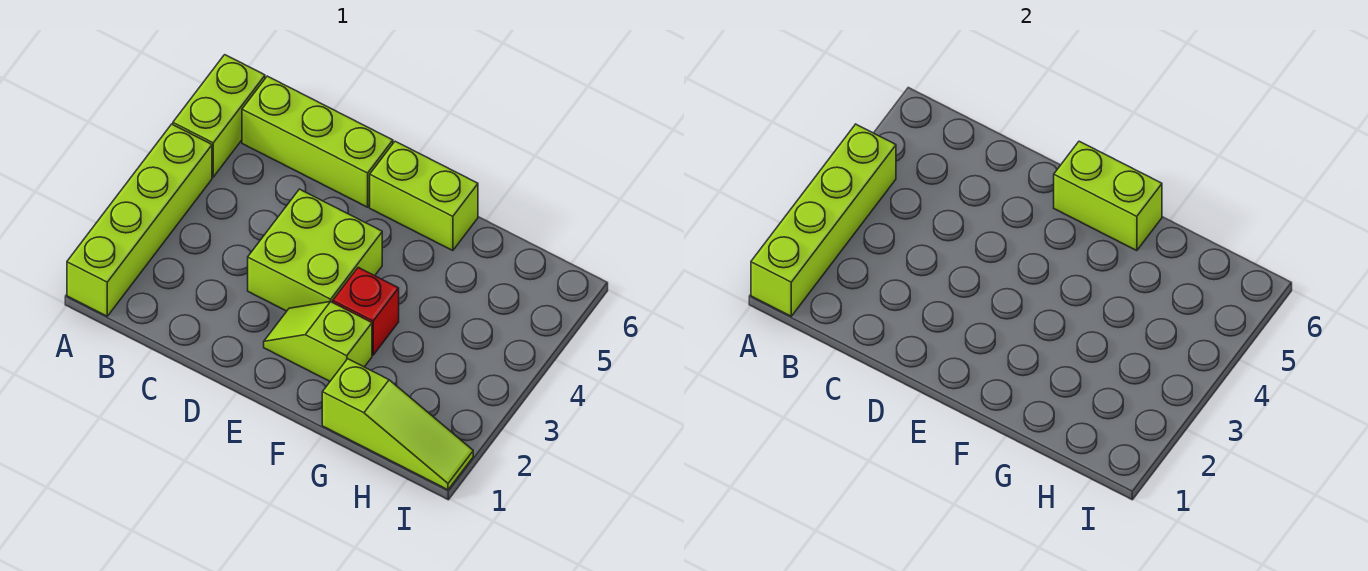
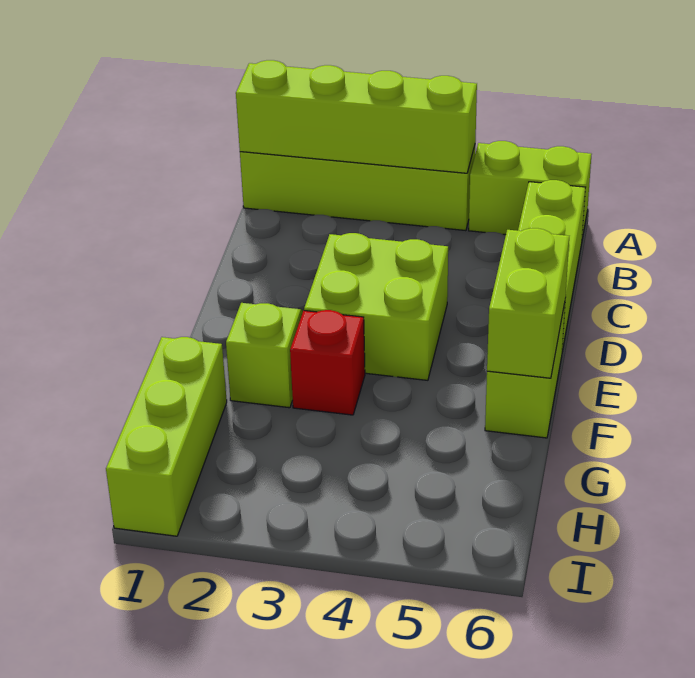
lime slope G1:I1 level 1 top G -> lime brick G1:I1 level 1

